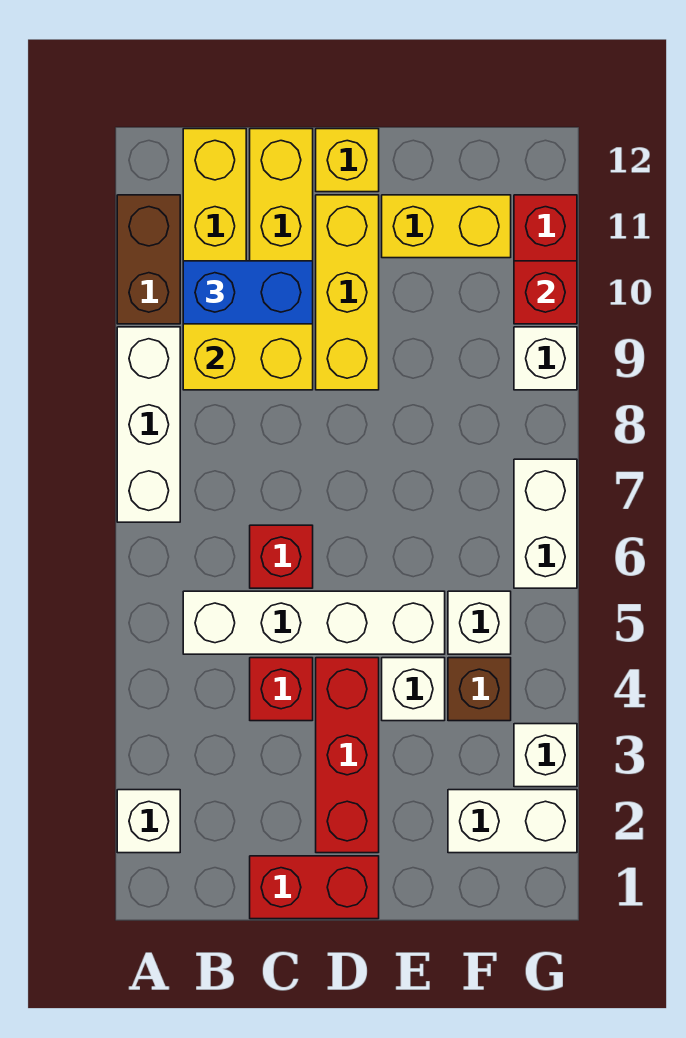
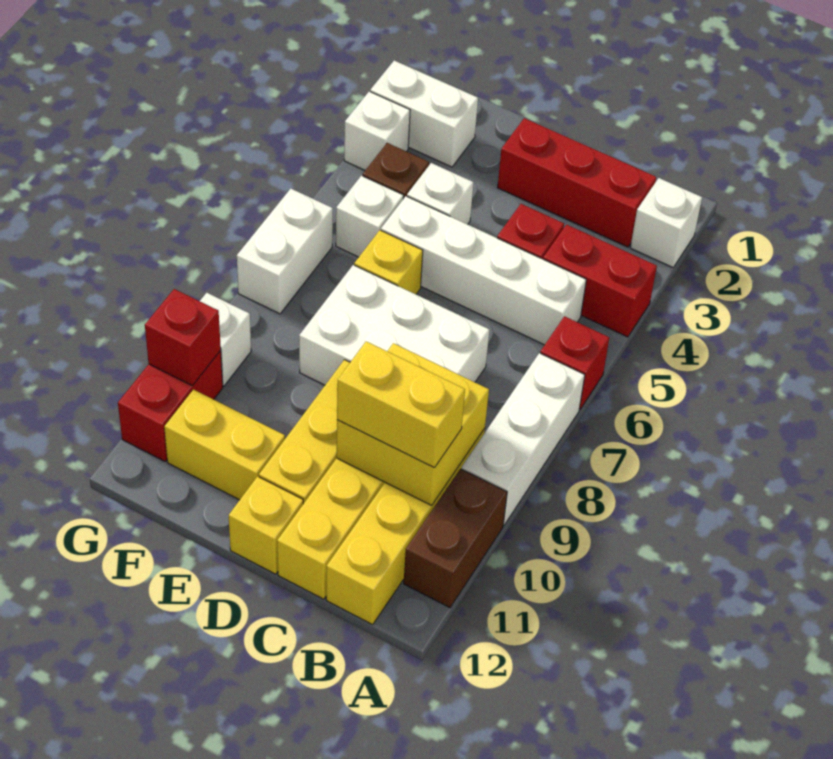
blue brick B10:C10 level 3 -> yellow brick B10:C10 level 3
red brick C1:D1 level 1 -> red brick A4:B4 level 1
red brick C6 level 1 -> red brick A6 level 1
none -> white brick C7:E8 level 1
red brick D2:D4 level 1 -> red brick B2:D2 level 1
none -> yellow brick E6 level 1

